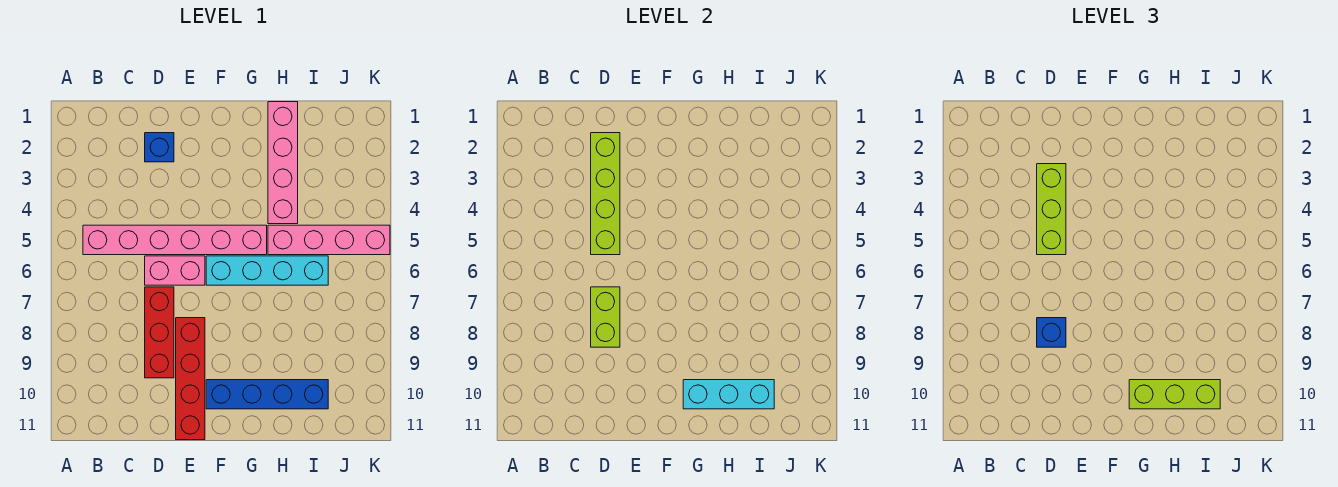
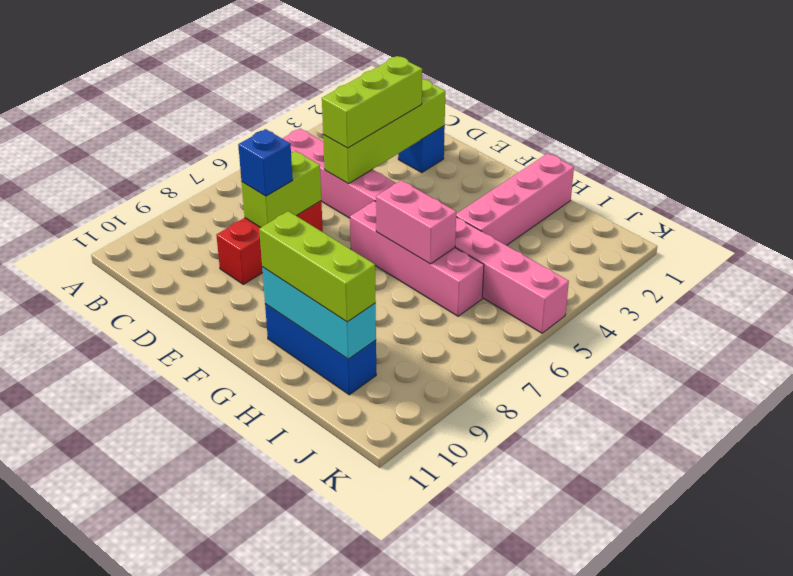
pink brick D6:E6 level 1 -> pink brick G6:H6 level 2
red brick E8:E11 level 1 -> none
cyan brick F6:I6 level 1 -> pink brick F6:I6 level 1
blue brick F10:I10 level 1 -> blue brick G10:I10 level 1

